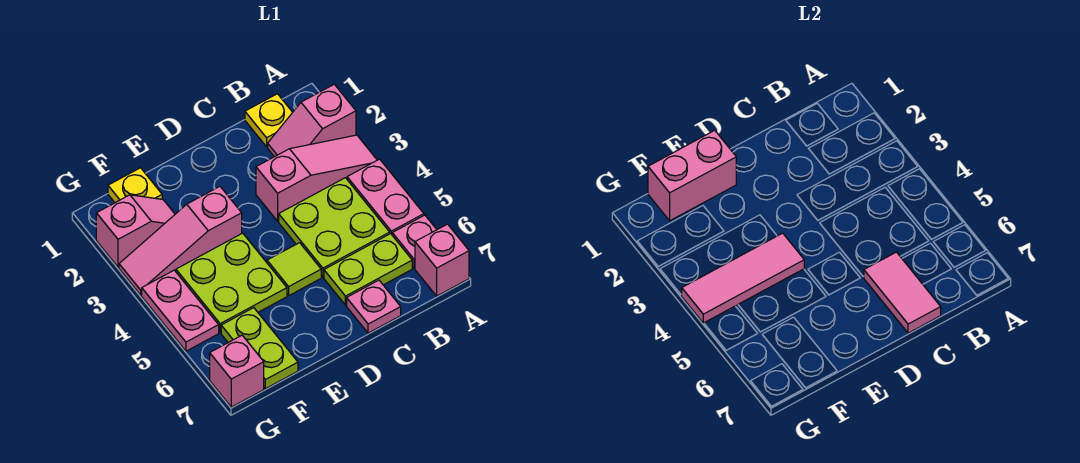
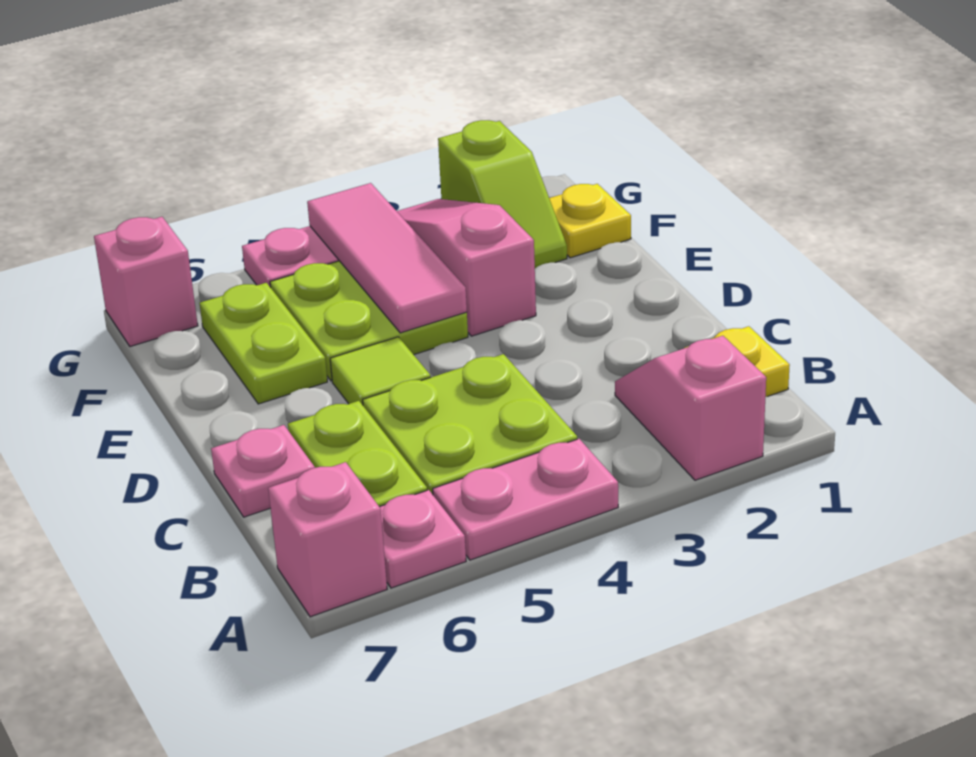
pink slope A3:C3 level 1 top C -> none
pink tile C6:C7 level 2 -> none
pink brick E1:F1 level 2 -> none
pink slope F2:G2 level 1 top G -> lime slope F2:G2 level 1 top G
lime plate F6:F7 level 1 -> lime plate E6:F6 level 1

